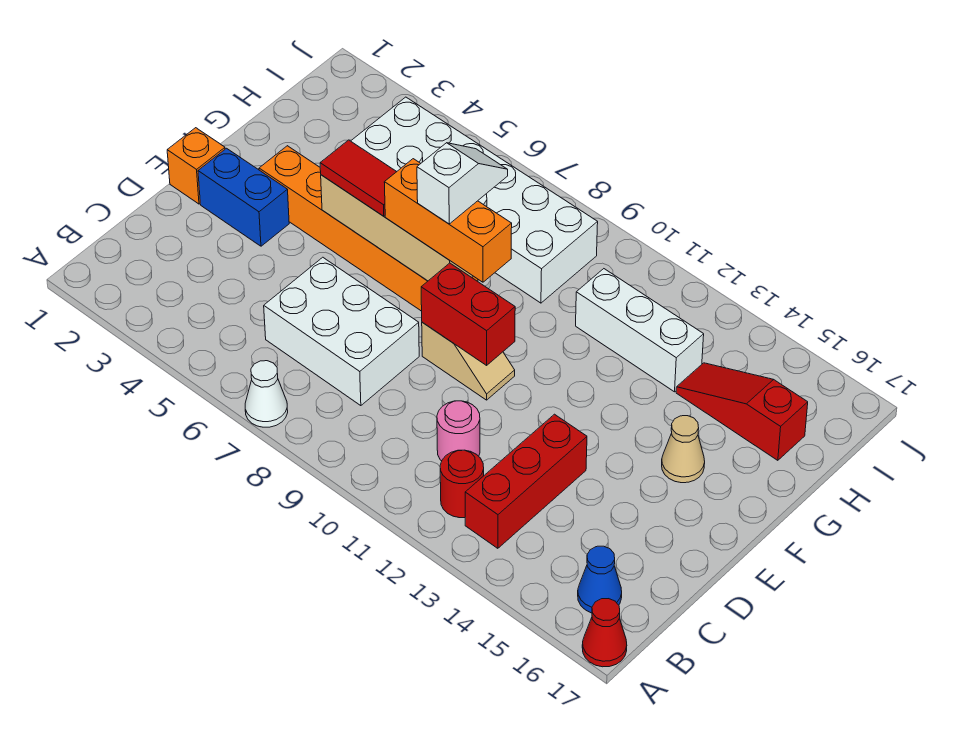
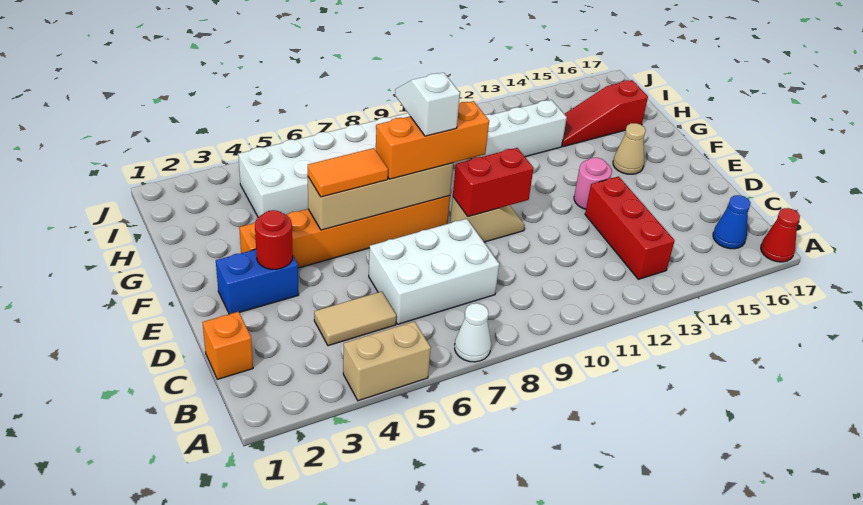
none -> tan brick A4:A5 level 1
red round brick B12 level 1 -> red round brick E3 level 2
none -> tan tile C4:C5 level 1
pink round brick C11 level 1 -> pink round brick E13 level 1
orange brick E1 level 1 -> orange brick C1 level 1
red tile F5:F6 level 3 -> orange tile F5:F6 level 3

